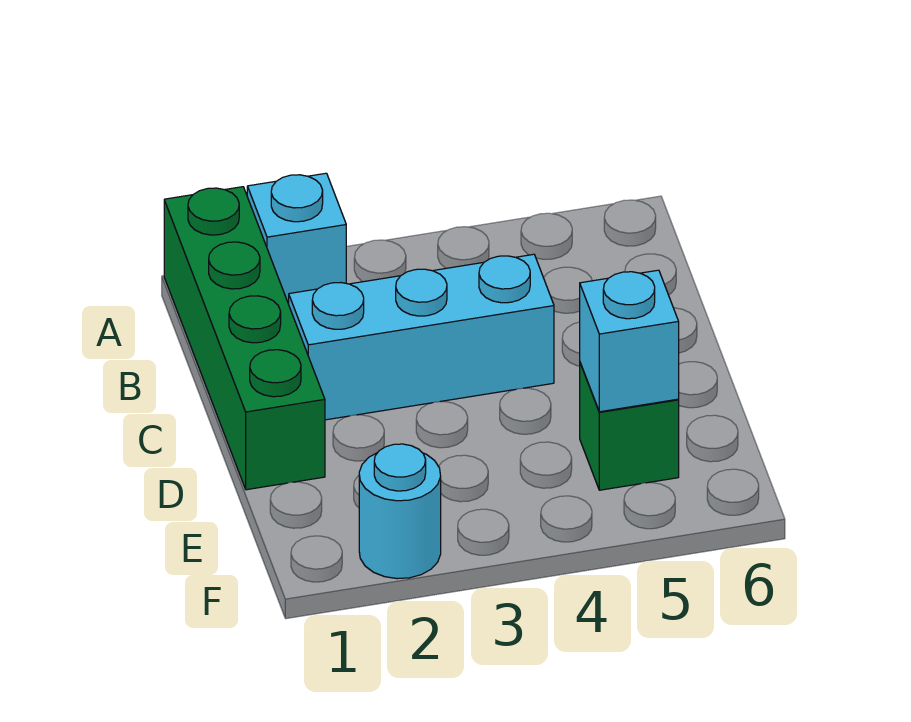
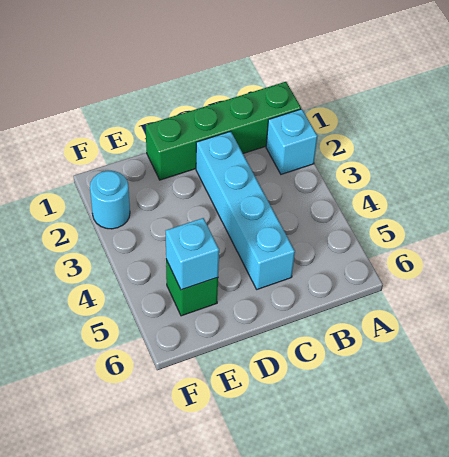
cyan brick C2:C4 level 1 -> cyan brick C2:C5 level 1

